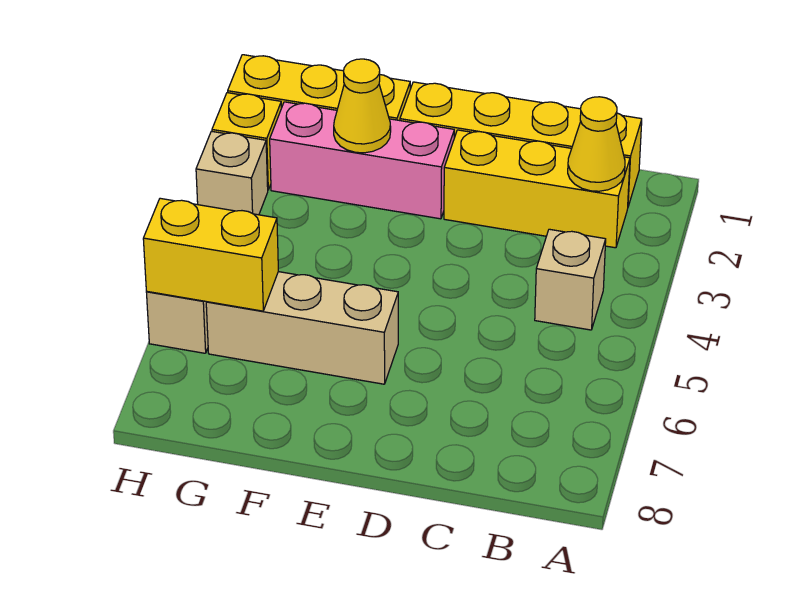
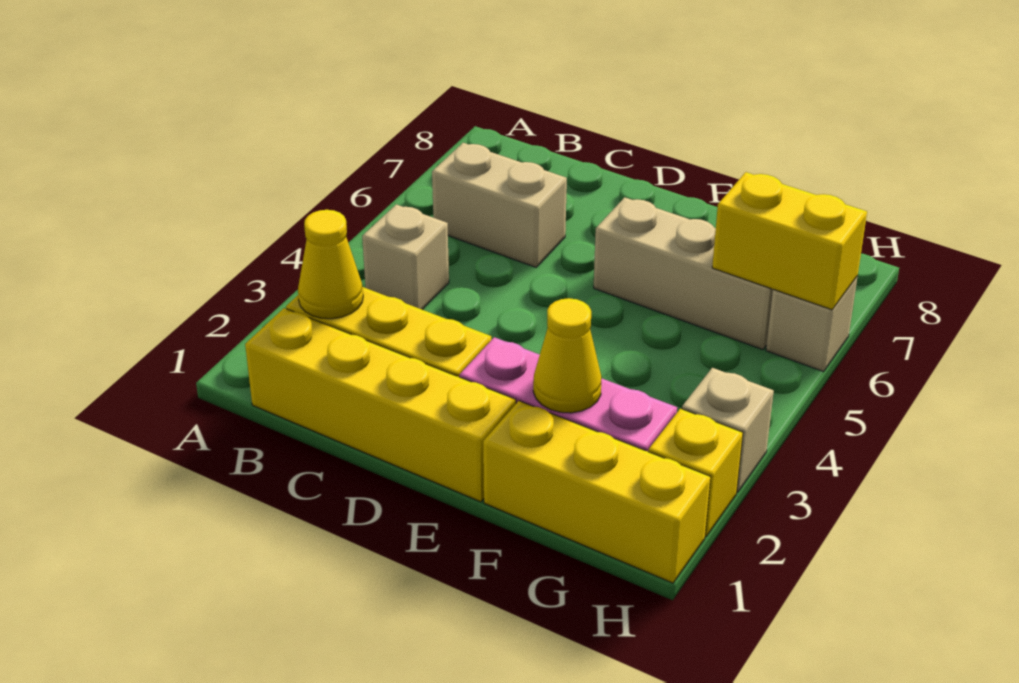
none -> tan brick B6:C6 level 1

